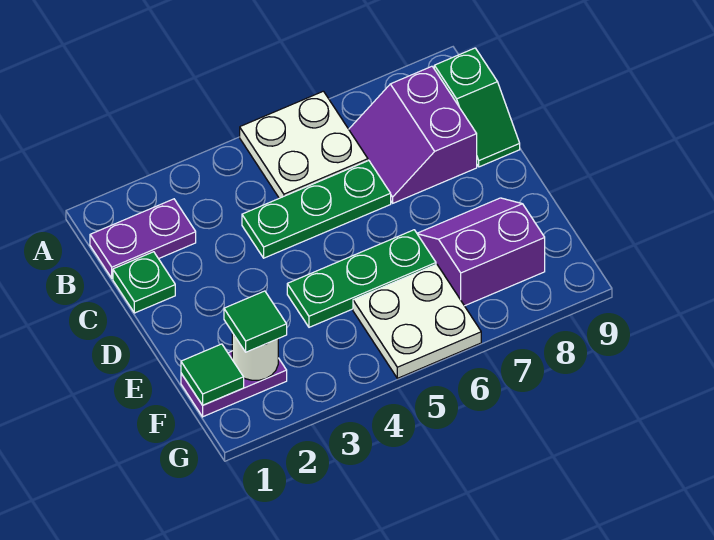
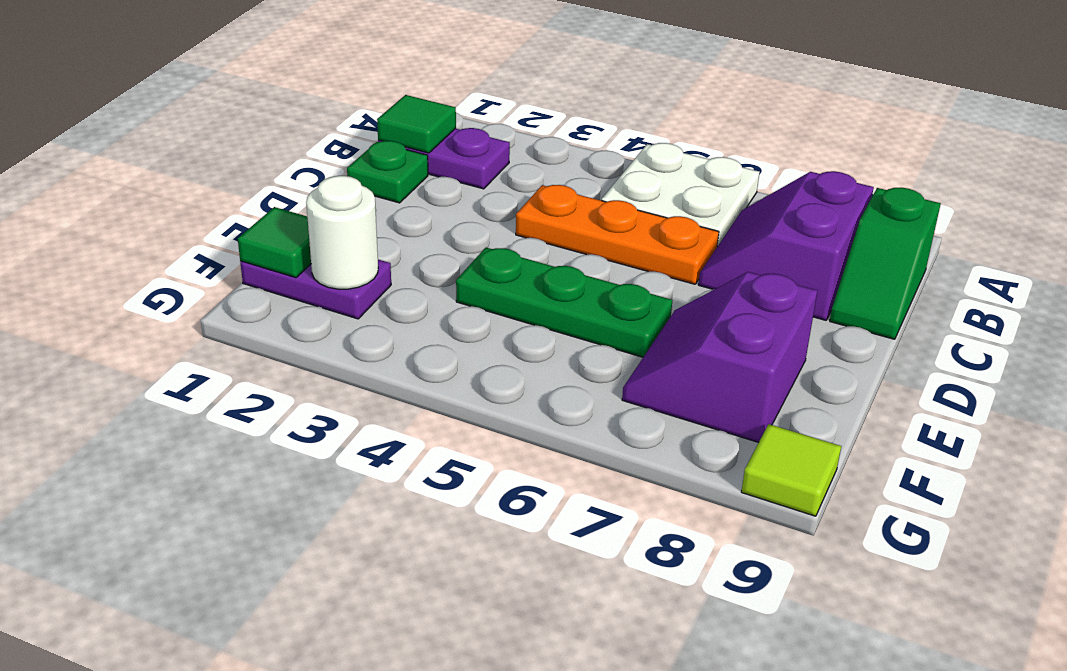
green plate C4:C6 level 1 -> orange plate C4:C6 level 1
purple slope E7:F8 level 1 top F -> purple slope E7:F8 level 1 top 8
green tile F2 level 3 -> green tile B1 level 2
white plate F5:G6 level 1 -> none
none -> lime tile G9 level 1

